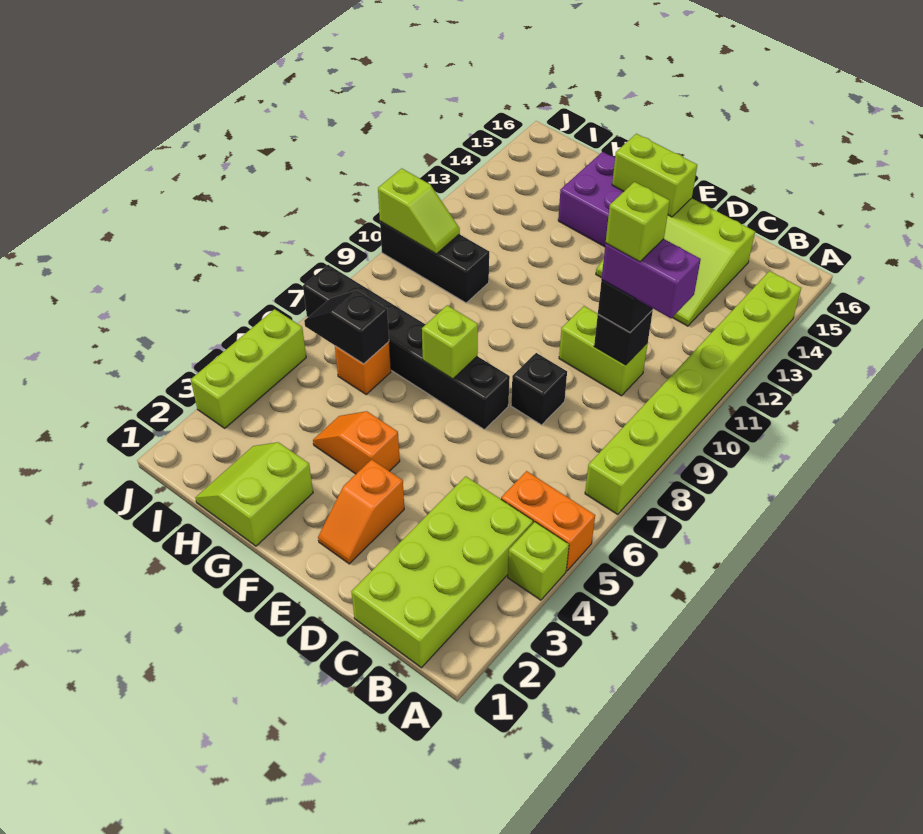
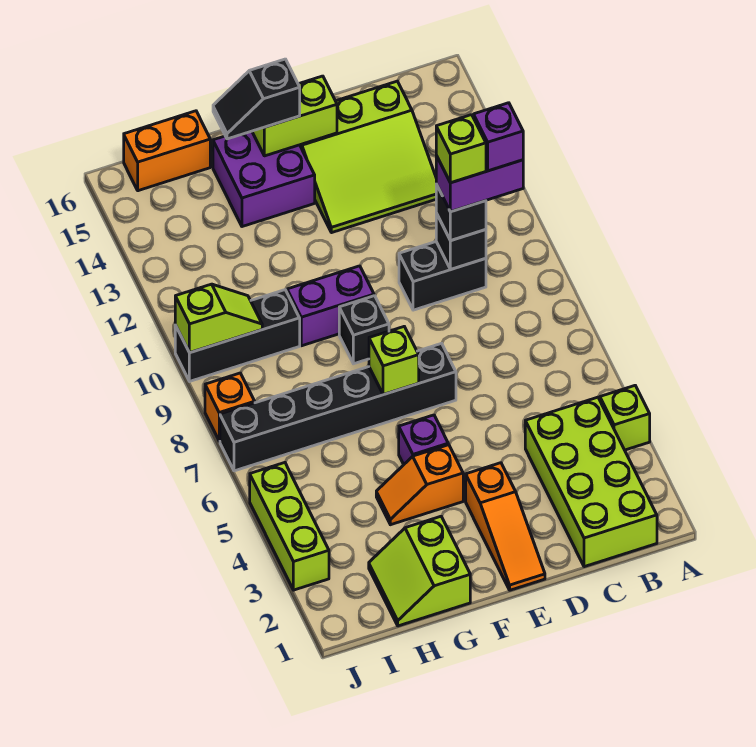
orange brick A5:B5 level 1 -> orange brick H16:I16 level 1
lime brick A7:A14 level 1 -> none
none -> purple brick B10 level 5
lime brick C10:D10 level 1 -> black brick C10:D10 level 1
black brick D8 level 1 -> black brick F9 level 1
orange slope E2:E3 level 1 top 3 -> orange slope E1:E3 level 1 top 3
none -> purple brick F5 level 1
none -> purple brick F10:G10 level 1
orange brick H6 level 1 -> orange brick J8 level 1
black slope H6:I6 level 2 top H -> black slope F15:G15 level 3 top F

